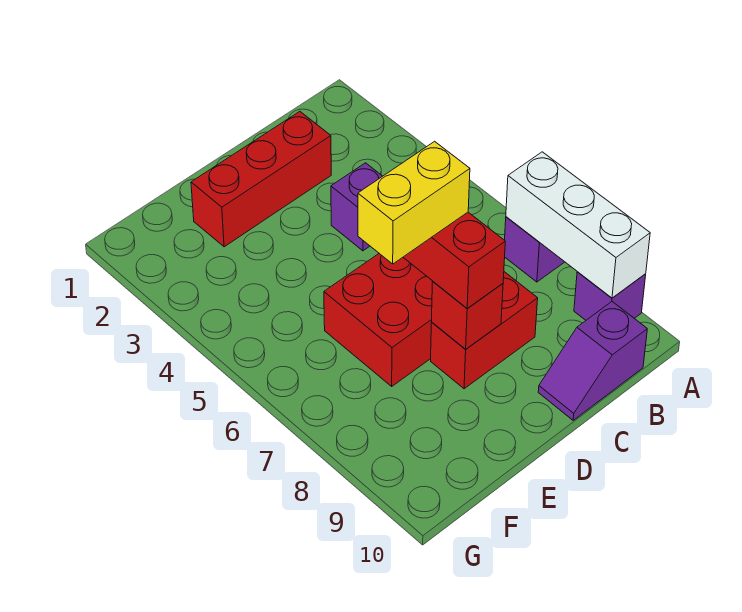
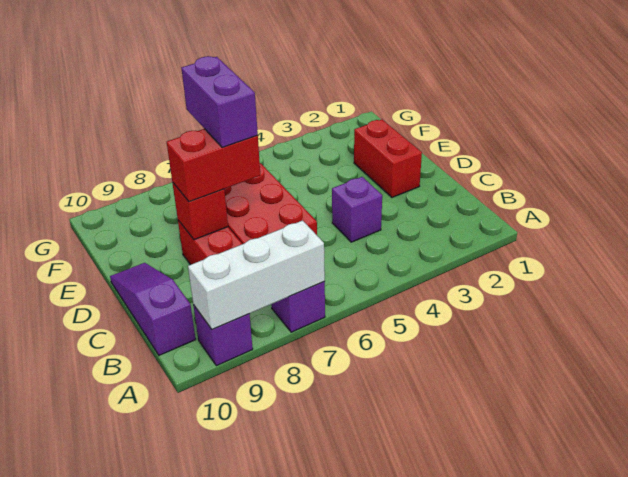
purple slope B10:C10 level 1 top B -> purple slope B10:D10 level 1 top B
red brick C2:E2 level 1 -> red brick D2:E2 level 1
yellow brick D7:E7 level 4 -> purple brick D7:E7 level 4

